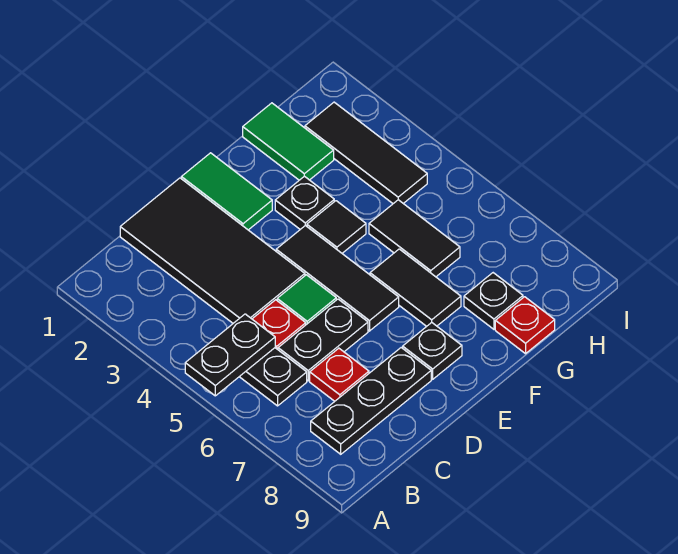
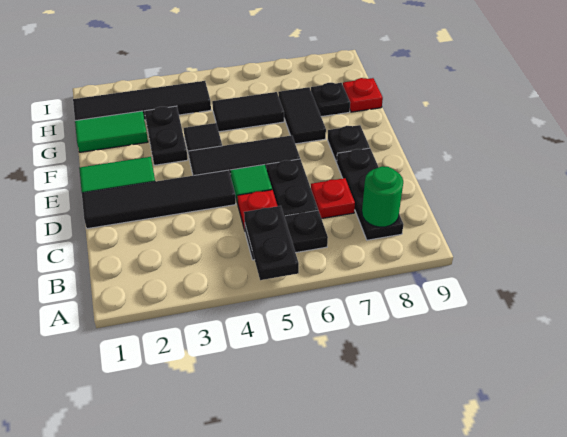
none -> green round brick B8 level 2
black tile C1:D4 level 1 -> black tile D1:D4 level 1
black plate F3 level 1 -> black plate F3:G3 level 1
black tile F6:F7 level 1 -> black tile F7:G7 level 1
black tile H2:H4 level 1 -> black tile H1:H4 level 1

